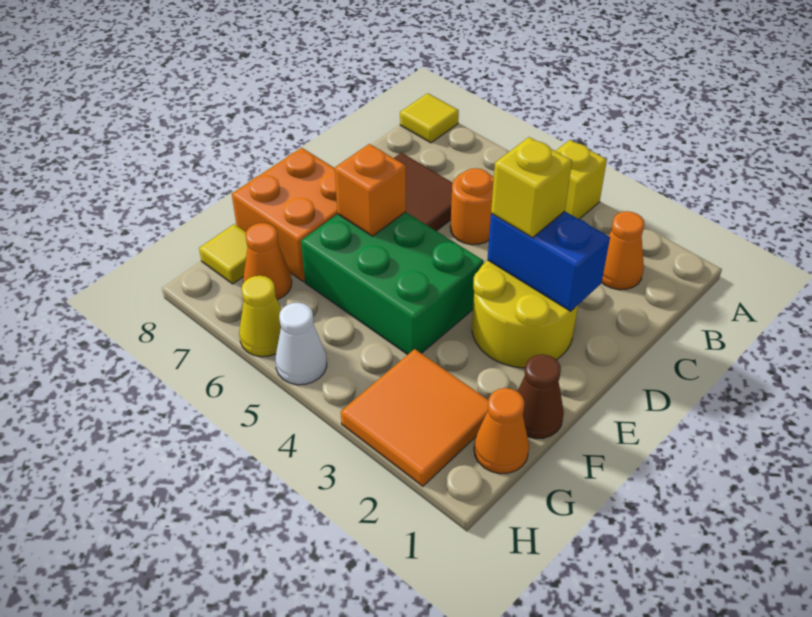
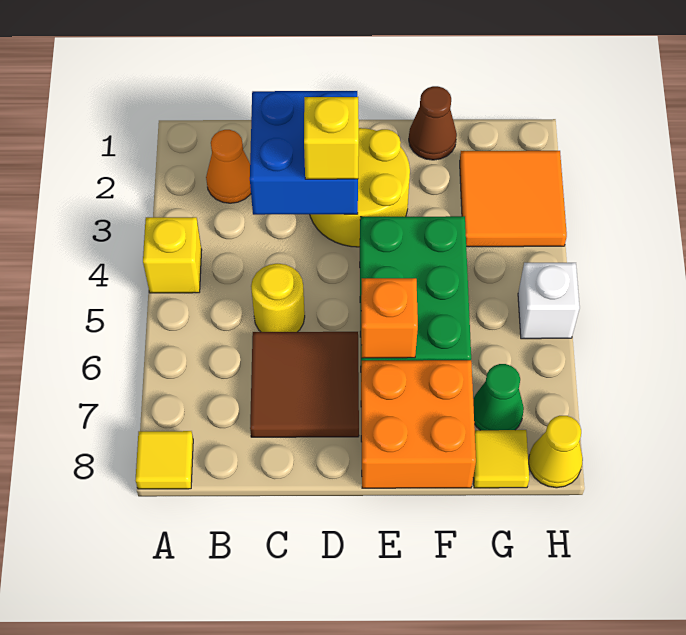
orange round brick C5 level 1 -> yellow round brick C5 level 1
blue brick D2:D3 level 2 -> blue brick C2:D3 level 2
orange cone G1 level 1 -> none
orange cone G7 level 1 -> green cone G7 level 1
white cone H5 level 1 -> white brick H5 level 1
yellow cone H6 level 1 -> yellow cone H8 level 1

